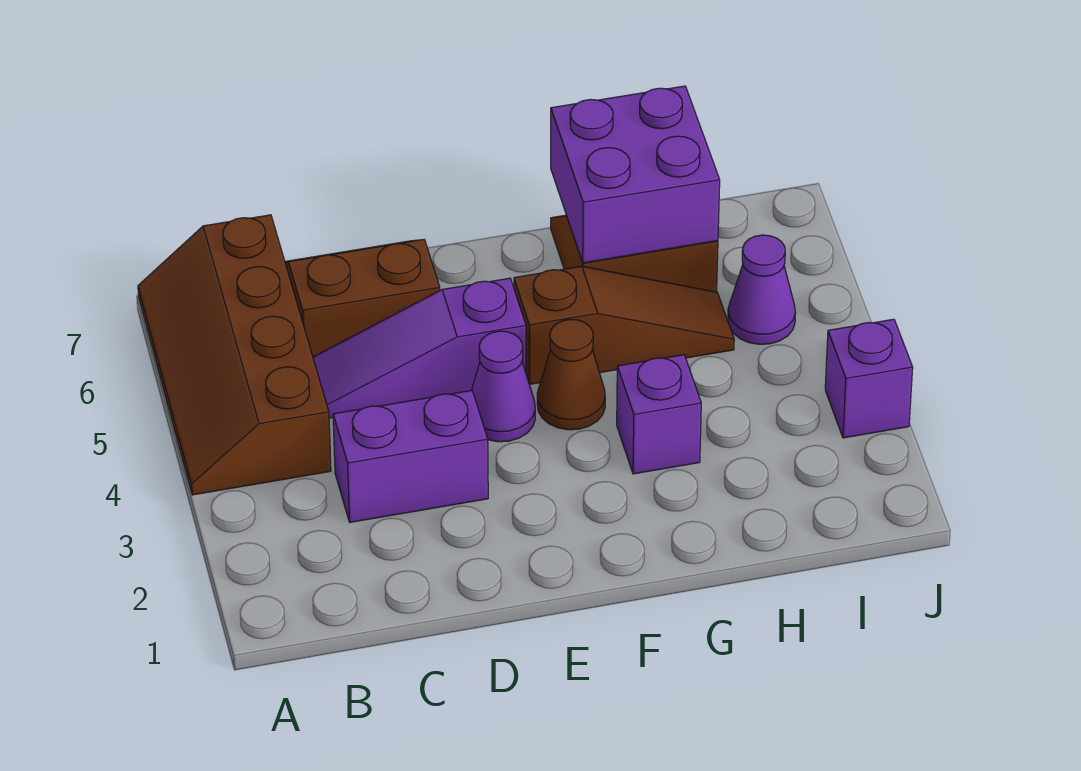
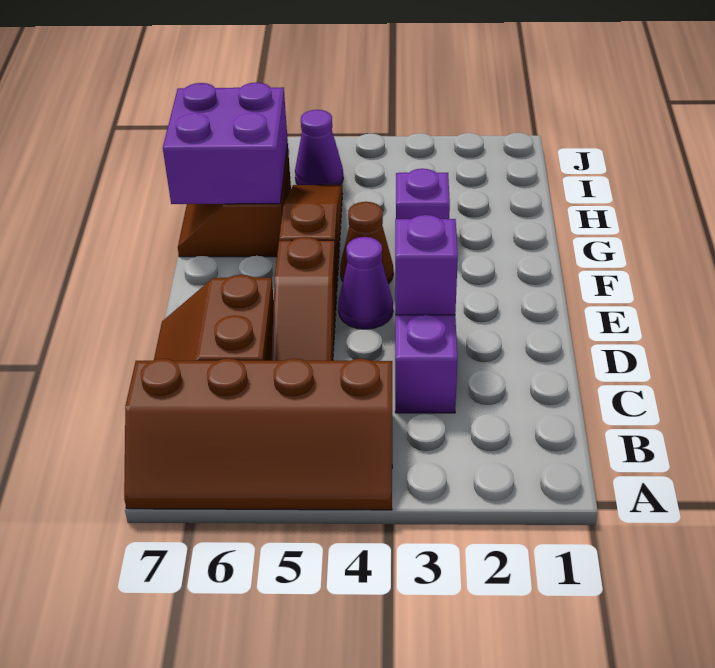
purple slope C5:E5 level 1 top E -> brown slope C5:E5 level 1 top E
purple brick J3 level 1 -> purple brick D3 level 2

